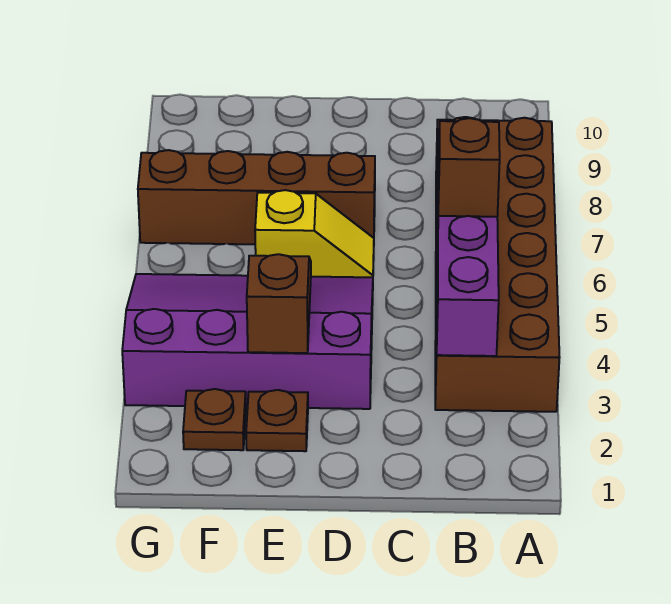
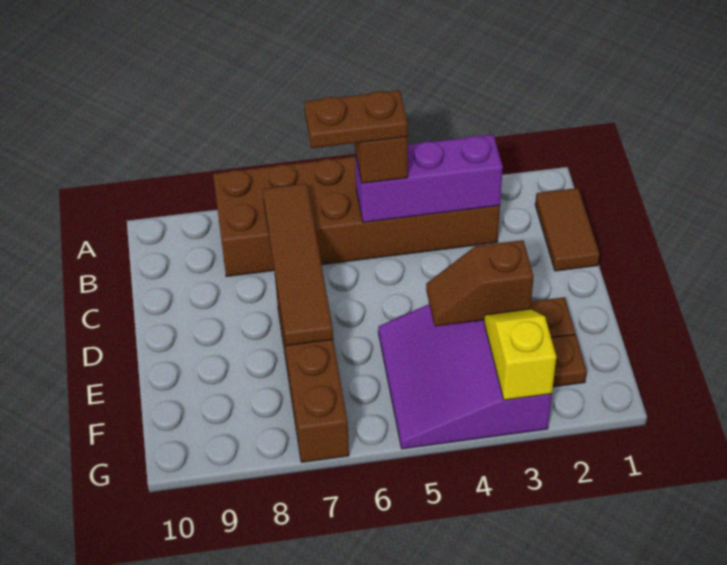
none -> brown tile B1:C1 level 1
none -> brown plate B5:B6 level 4
none -> brown tile B7:E7 level 2
purple slope D3:G5 level 1 top 3 -> purple slope E3:G5 level 1 top 3
yellow slope D6:E6 level 1 top E -> yellow slope F3:G3 level 2 top G

